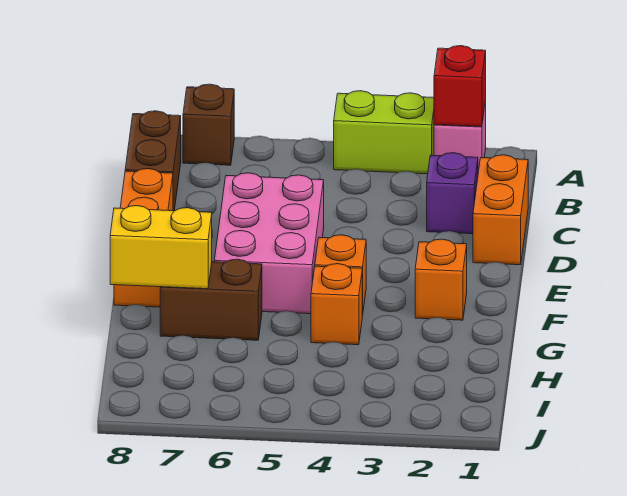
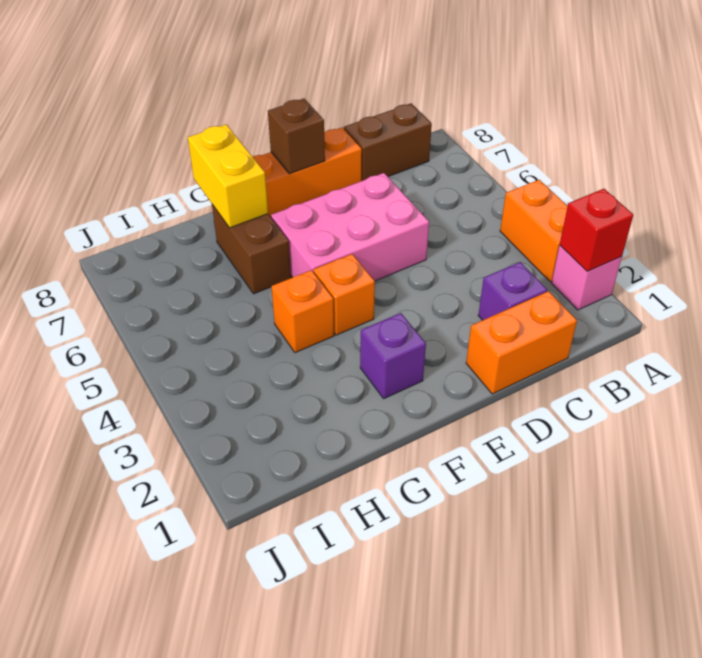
lime brick A3:A4 level 1 -> orange brick A3:A4 level 1
brown brick A7 level 1 -> brown brick E8 level 2
orange brick F2 level 1 -> purple brick F2 level 1

